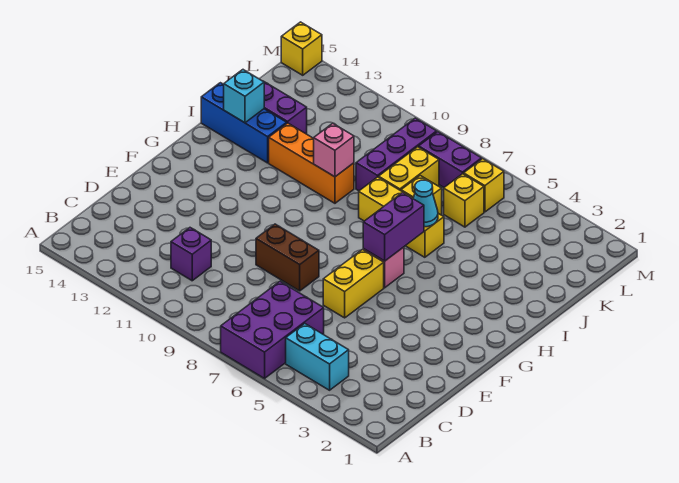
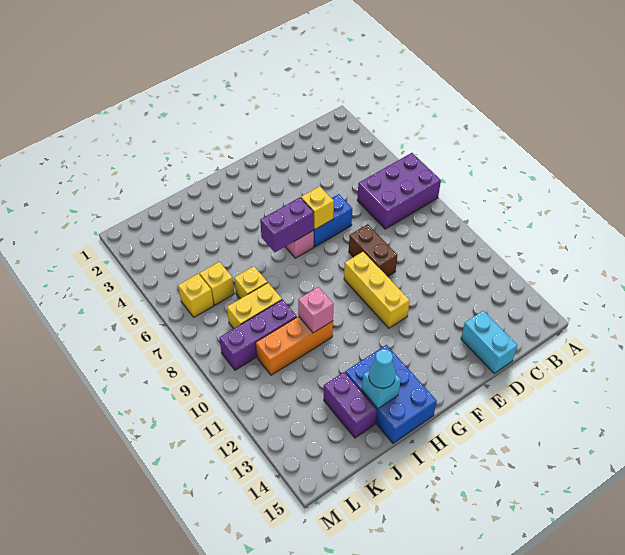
cyan brick B4:B5 level 1 -> cyan brick D14:D15 level 1
purple brick C11 level 1 -> none
yellow brick E6:F6 level 1 -> blue brick E6:F6 level 1
yellow brick I6:I8 level 1 -> yellow brick F9:F11 level 1
cyan cone I6 level 2 -> cyan cone I14 level 3
orange brick I10:I12 level 1 -> orange brick I10:K10 level 1
blue brick I13:I15 level 1 -> blue brick H13:I15 level 1
purple brick L7:L8 level 1 -> none
yellow brick M15 level 1 -> yellow brick F6 level 2

